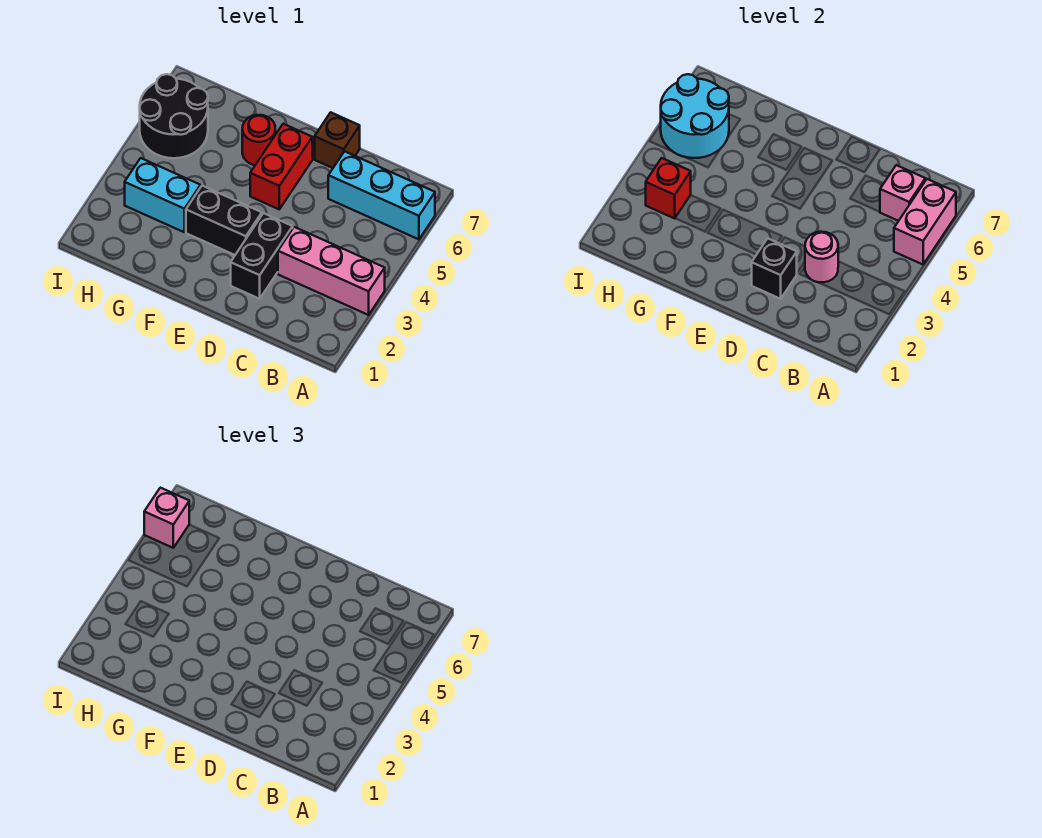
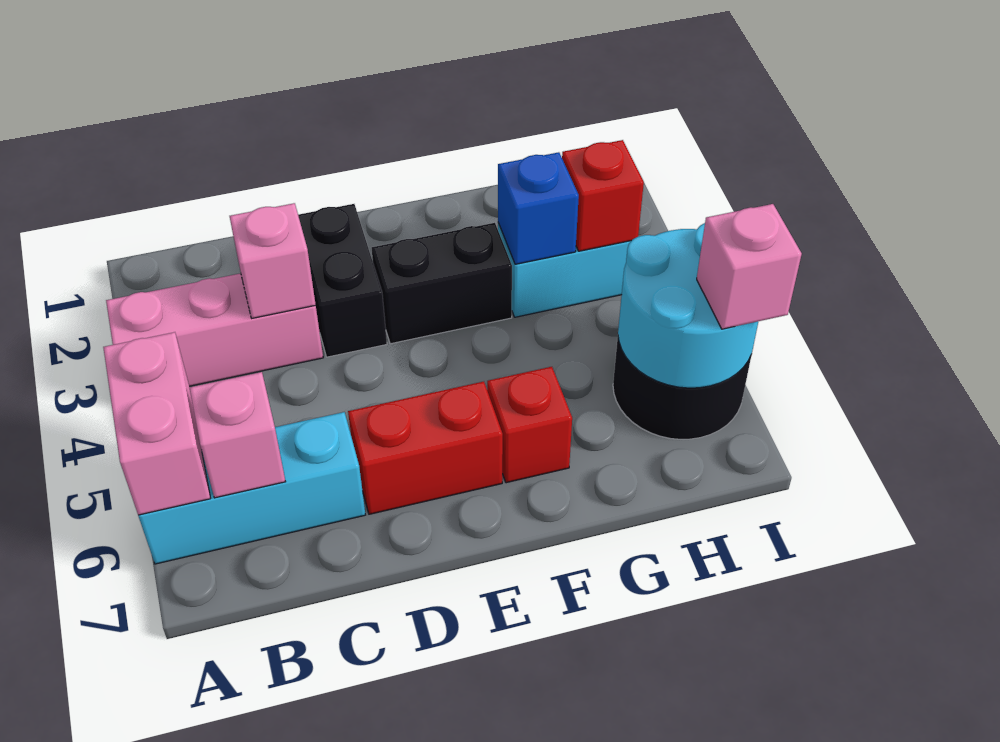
pink round brick C3 level 2 -> pink brick C3 level 2
black brick D2 level 2 -> none
brown brick D7 level 1 -> none
red brick E5:E6 level 1 -> red brick D6:E6 level 1
red round brick F6 level 1 -> red brick F6 level 1
none -> blue brick G3 level 2

